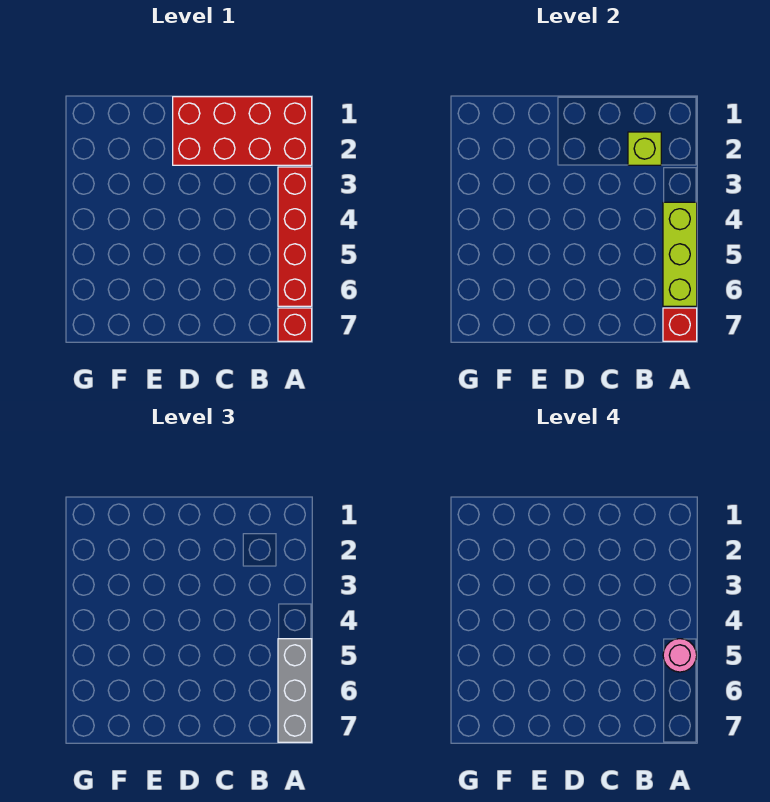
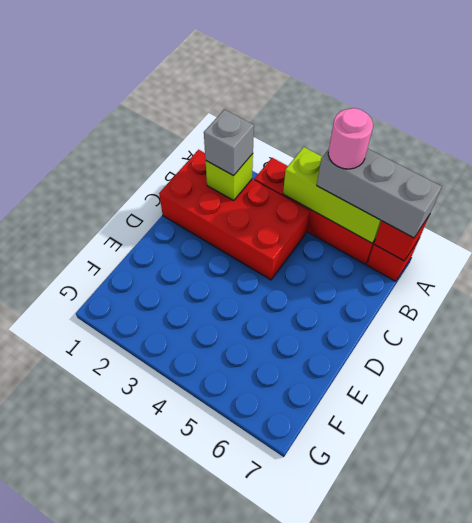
red brick A1:D2 level 1 -> red brick B1:C4 level 1
none -> grey brick B2 level 3

